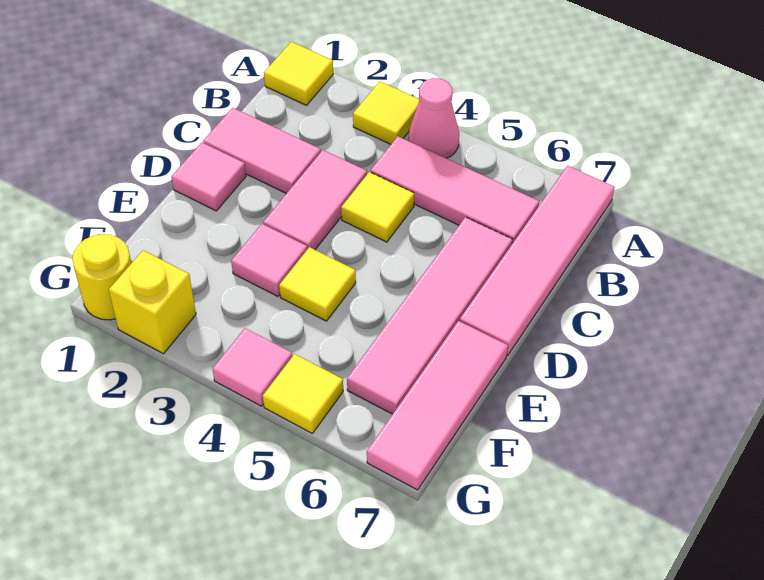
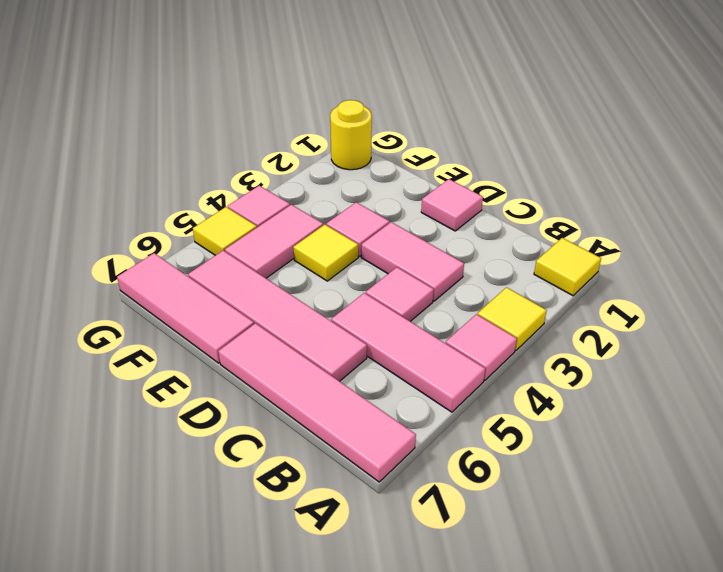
pink cone A4 level 1 -> pink tile A4 level 1
pink tile B4:B6 level 1 -> pink tile A5:C5 level 1
pink tile C1:C2 level 1 -> pink tile F4:F5 level 1
yellow tile C4 level 1 -> pink tile C4 level 1
yellow brick G2 level 1 -> none

